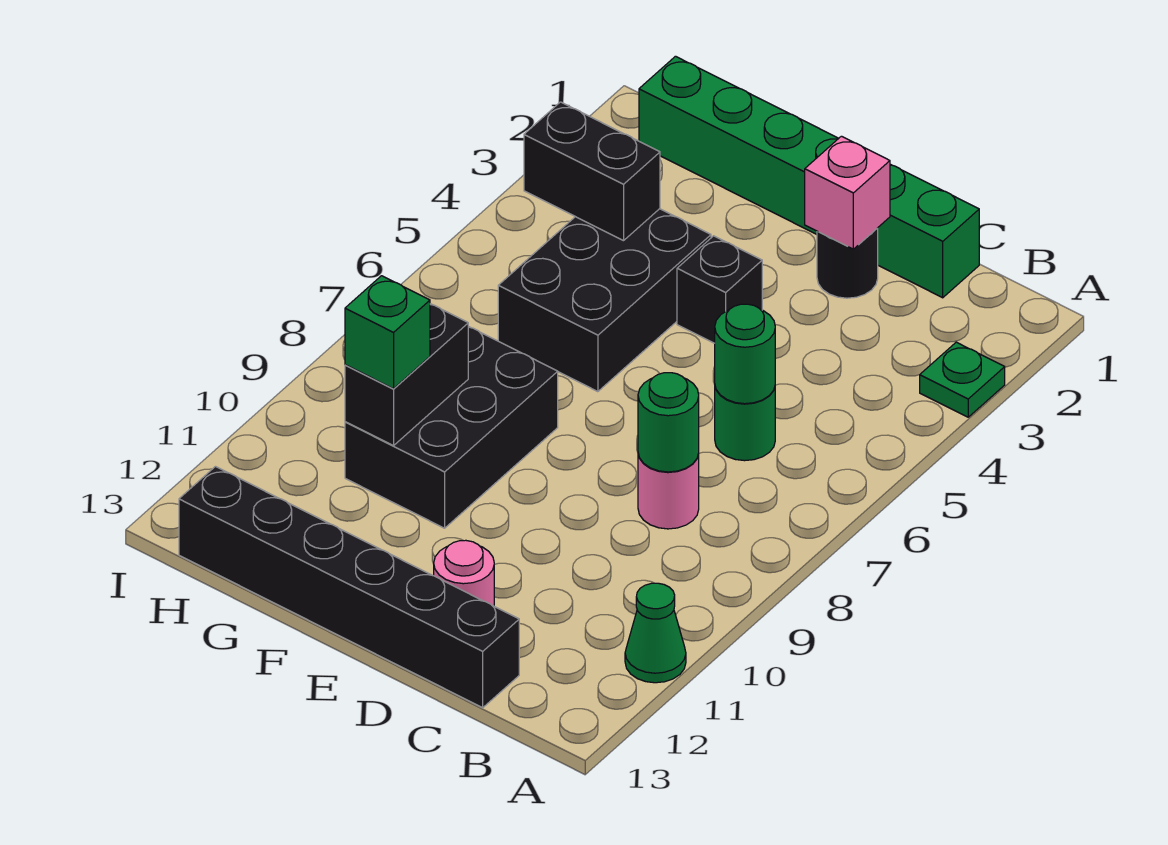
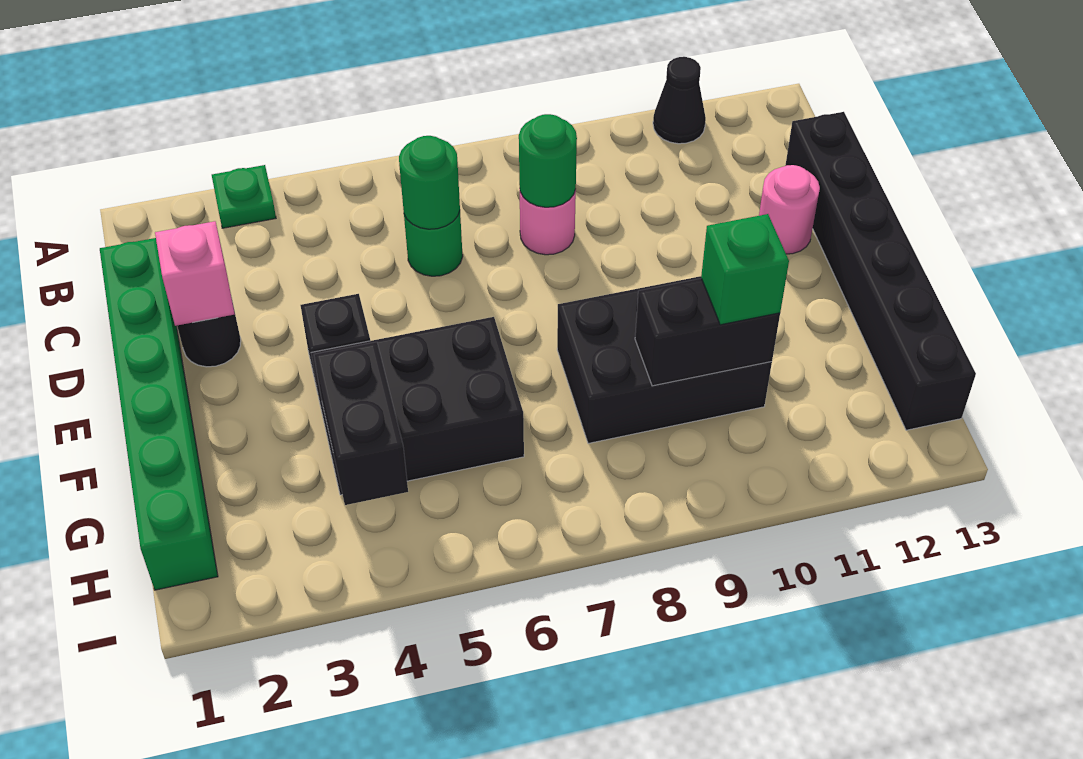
green cone A11 level 1 -> black cone A11 level 1

